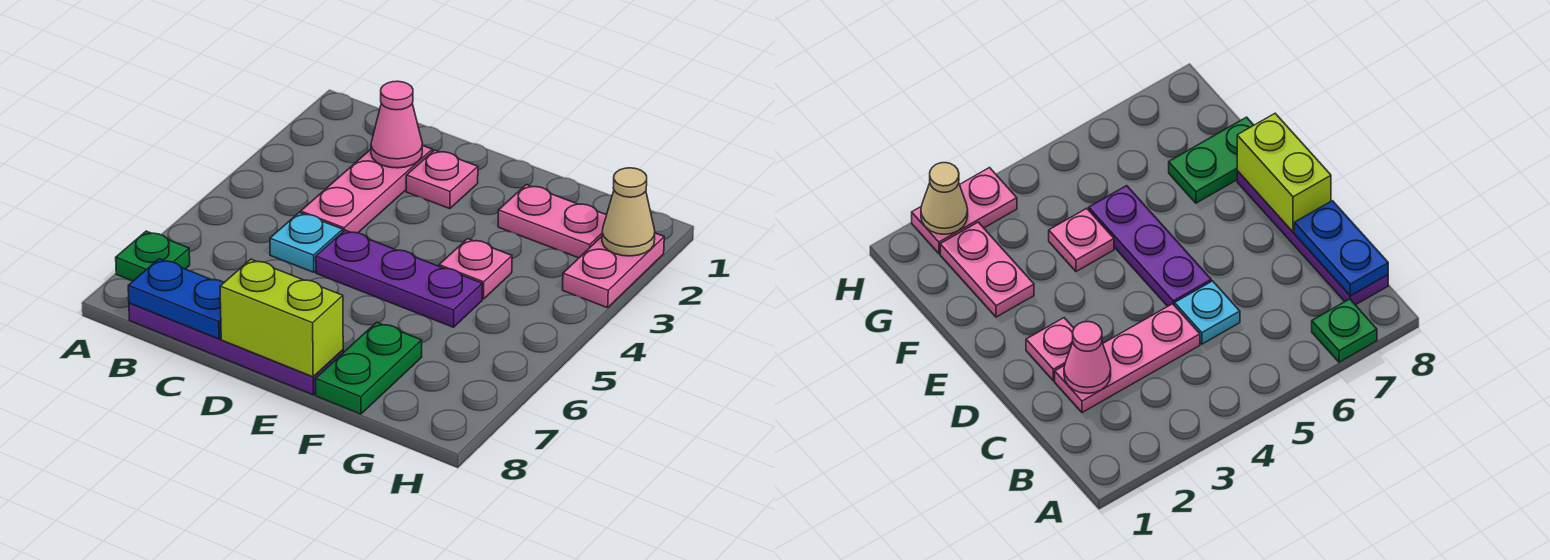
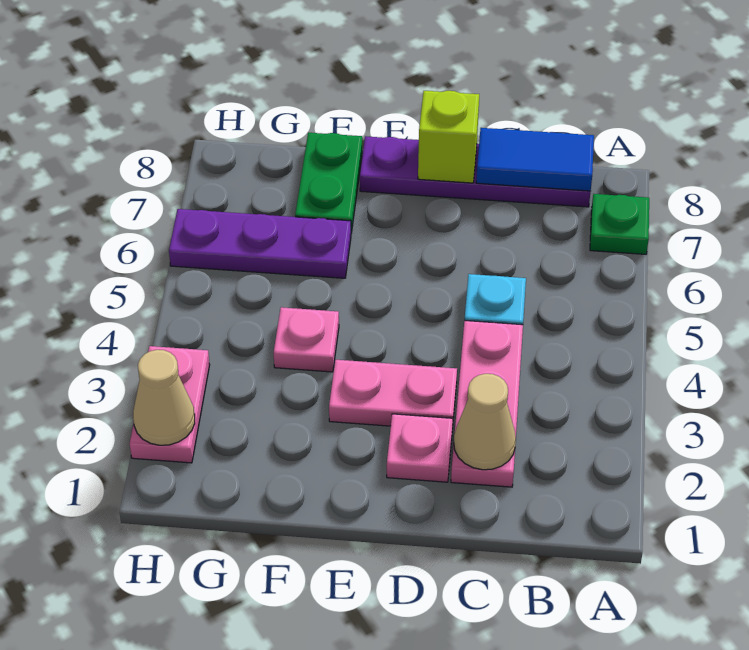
blue plate B8:C8 level 2 -> blue tile B8:C8 level 2
pink cone C2 level 2 -> tan cone C2 level 2
purple plate D5:F5 level 1 -> purple plate F6:H6 level 1
lime brick D8:E8 level 2 -> lime brick D8 level 2
pink plate F2:G2 level 1 -> pink plate D3:E3 level 1

